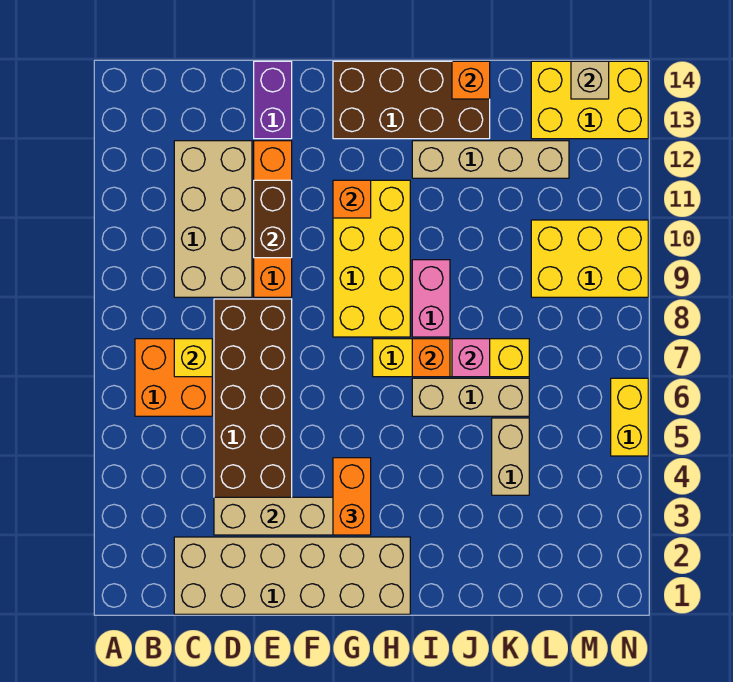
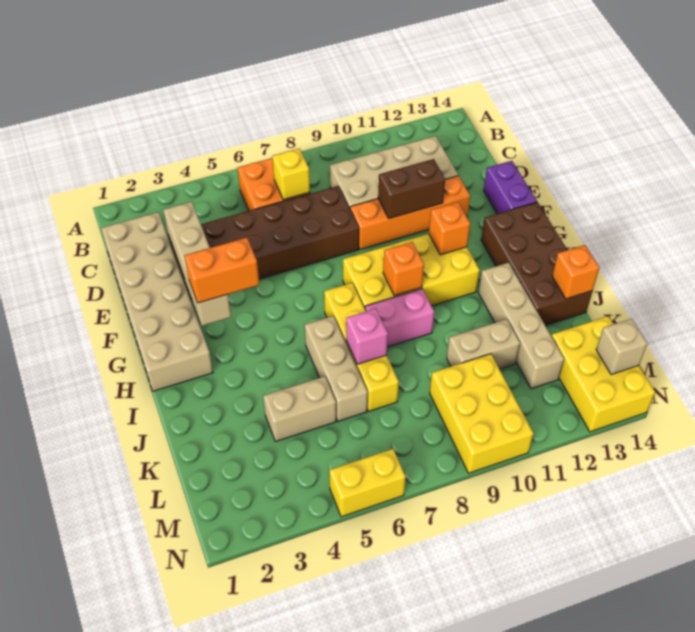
purple brick E13:E14 level 1 -> purple brick E14:F14 level 1
orange brick I7 level 2 -> orange brick H9 level 2
none -> tan brick K10:K11 level 1

